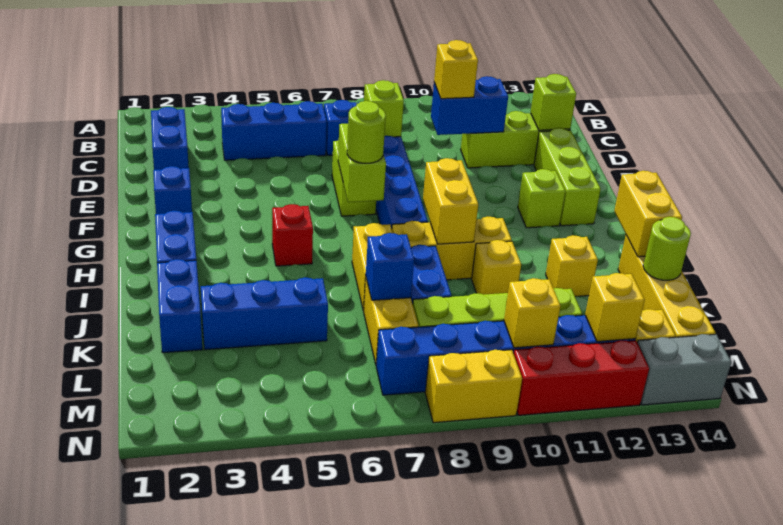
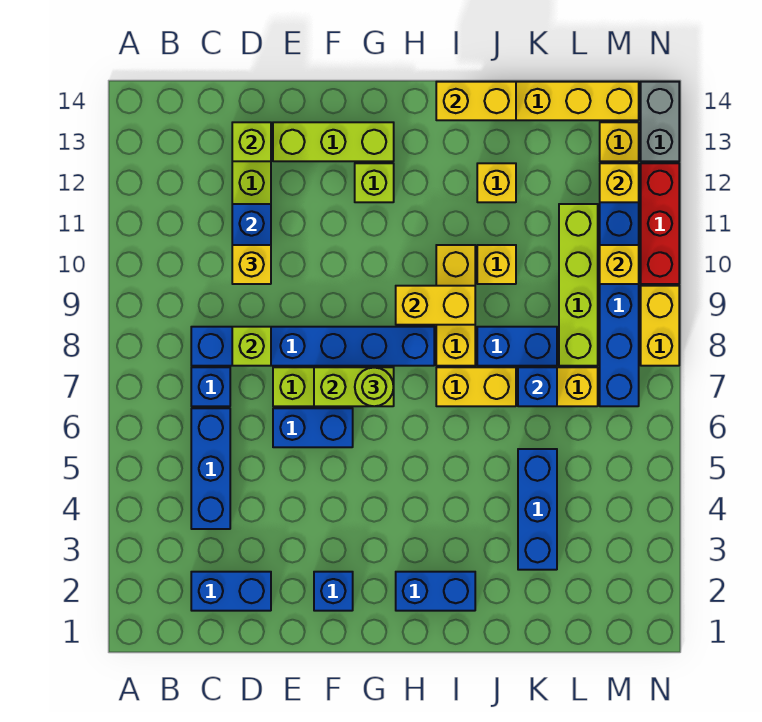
red brick H5 level 1 -> none
blue brick J2:K2 level 1 -> blue brick E6:F6 level 1
lime round brick K14 level 2 -> none

